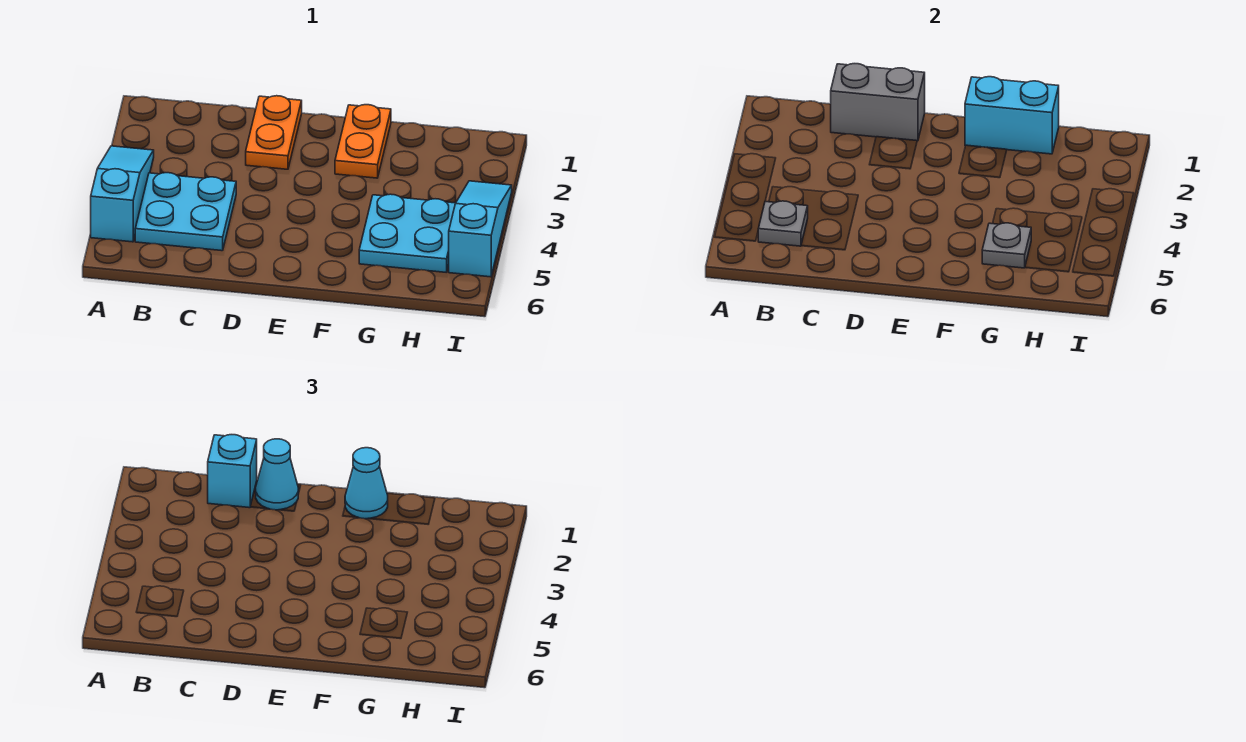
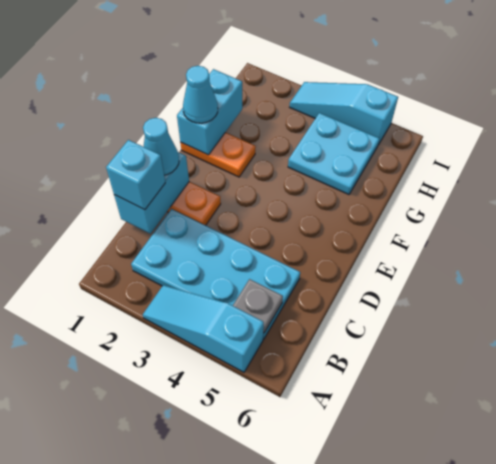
cyan plate B4:C5 level 1 -> cyan plate B2:C5 level 1
grey brick C1:D1 level 2 -> cyan brick C1:D1 level 2
grey plate G5 level 2 -> none

